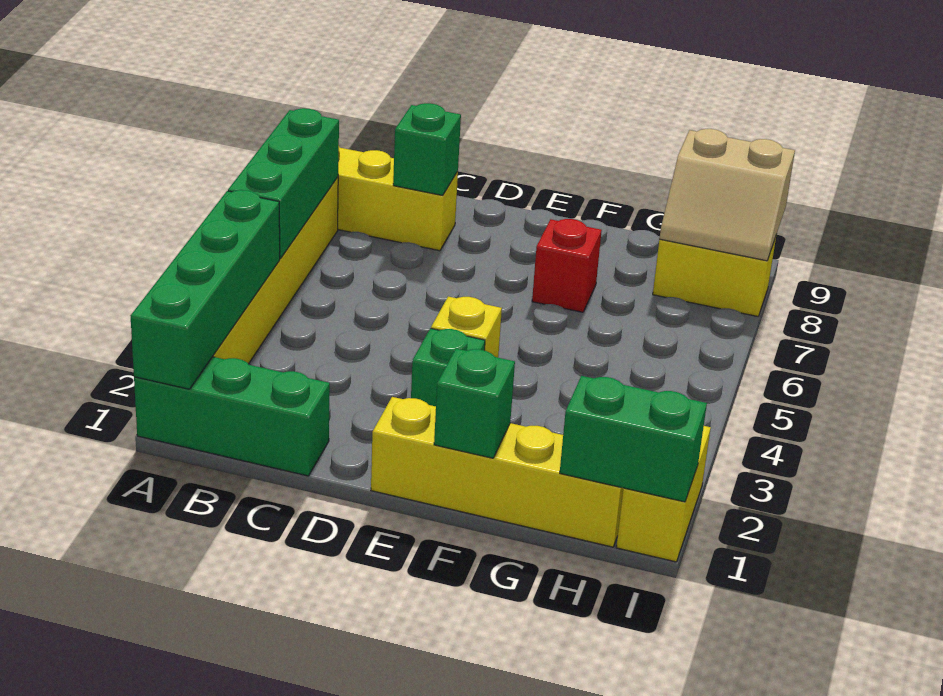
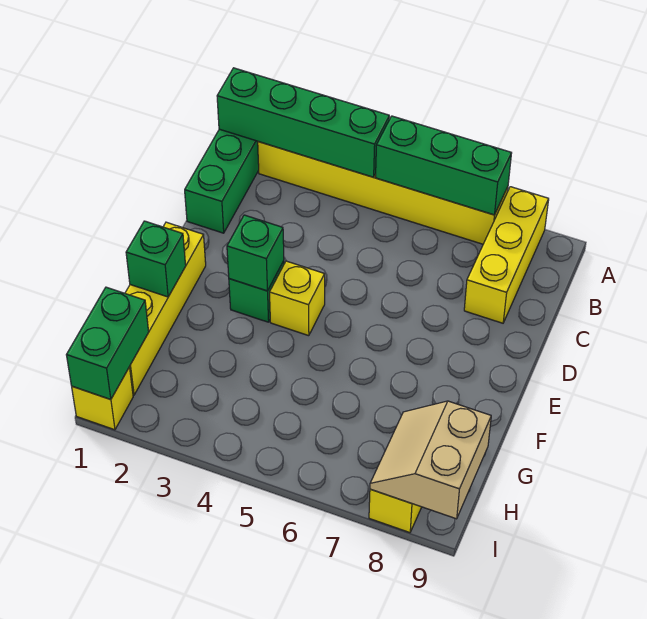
green brick C8 level 2 -> green brick E3 level 2
red brick F7 level 1 -> none
yellow brick I1:I2 level 1 -> yellow brick I1 level 1

